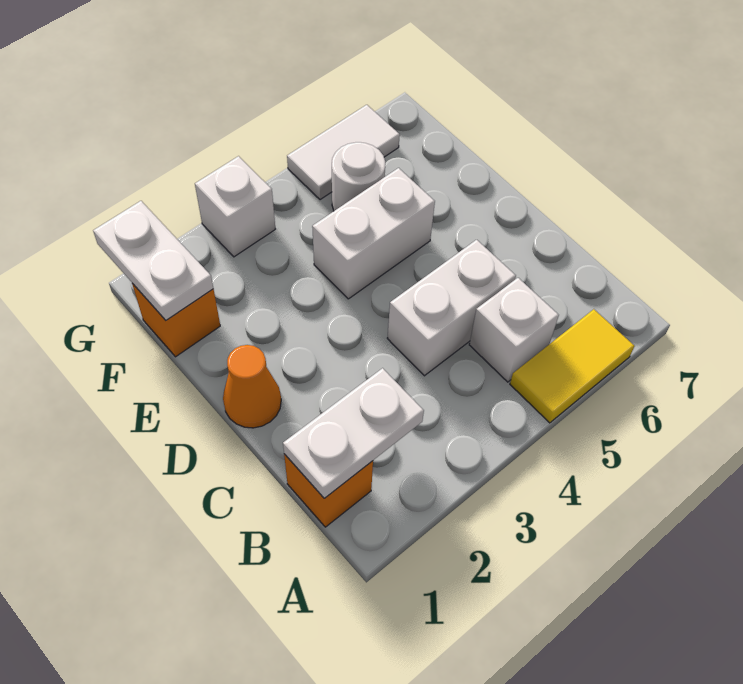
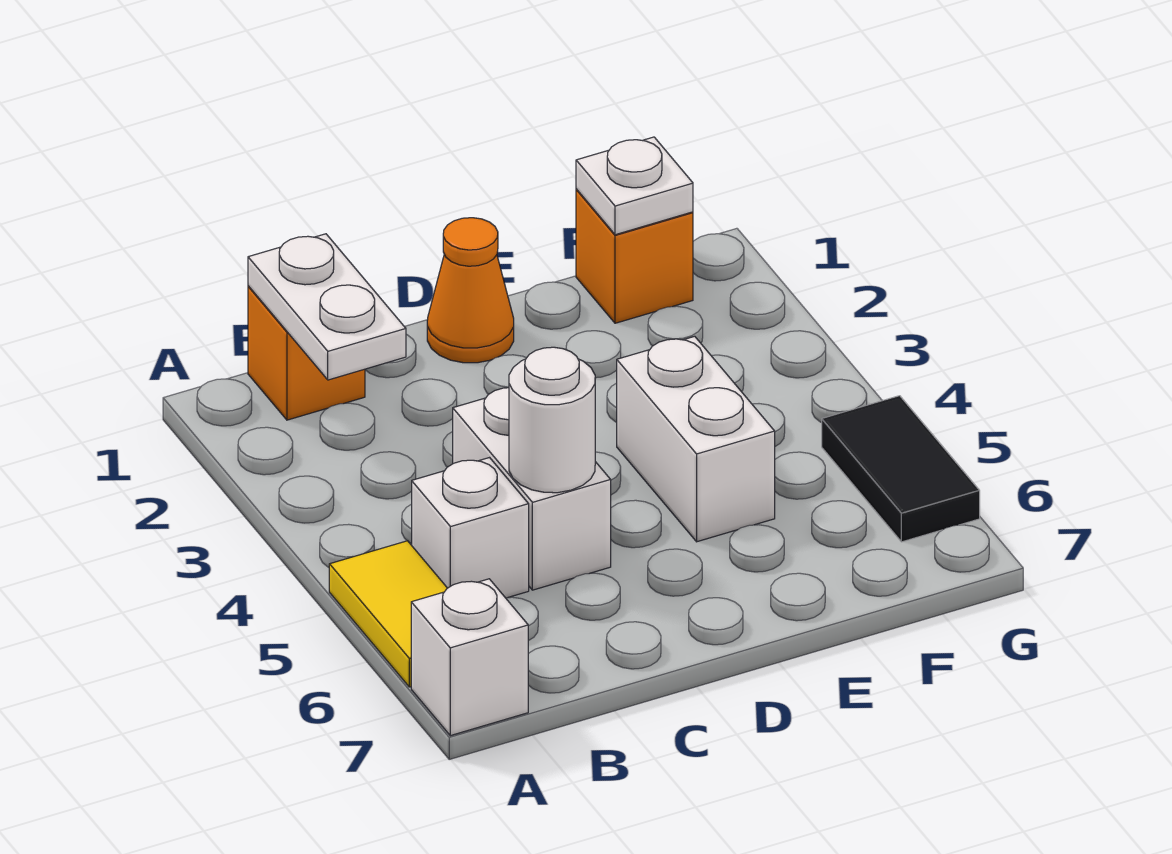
white plate F1:G1 level 2 -> white plate F1 level 2
white round brick F5 level 1 -> white round brick C5 level 2
white brick G3 level 1 -> white brick A7 level 1
white tile G5:G6 level 1 -> black tile G5:G6 level 1

